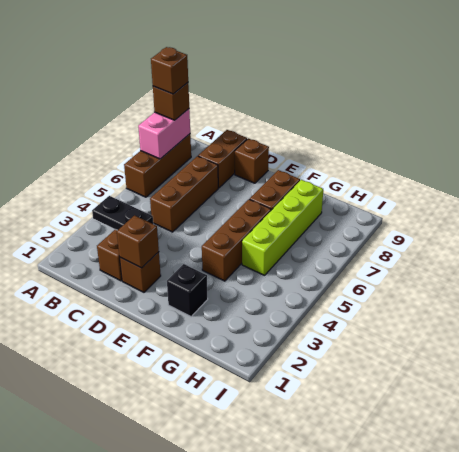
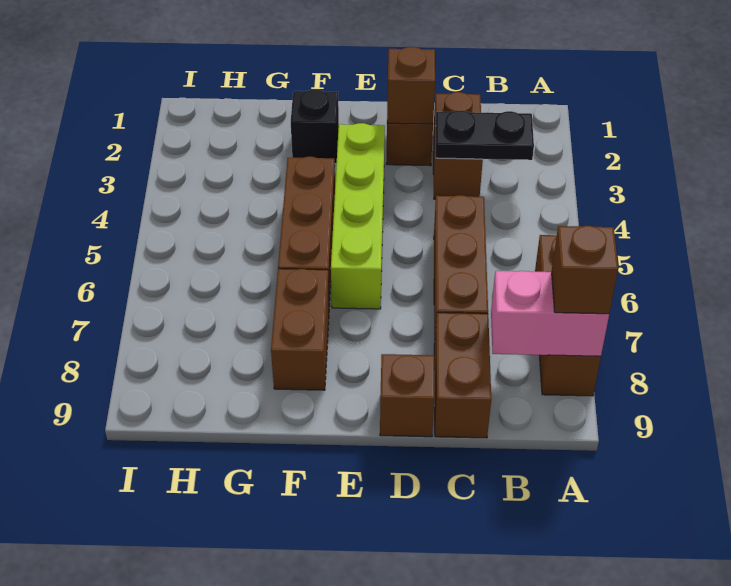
pink brick A7:A8 level 2 -> pink brick A8:B8 level 2
brown brick A8 level 4 -> none
lime brick G5:G8 level 1 -> lime brick E3:E6 level 1

